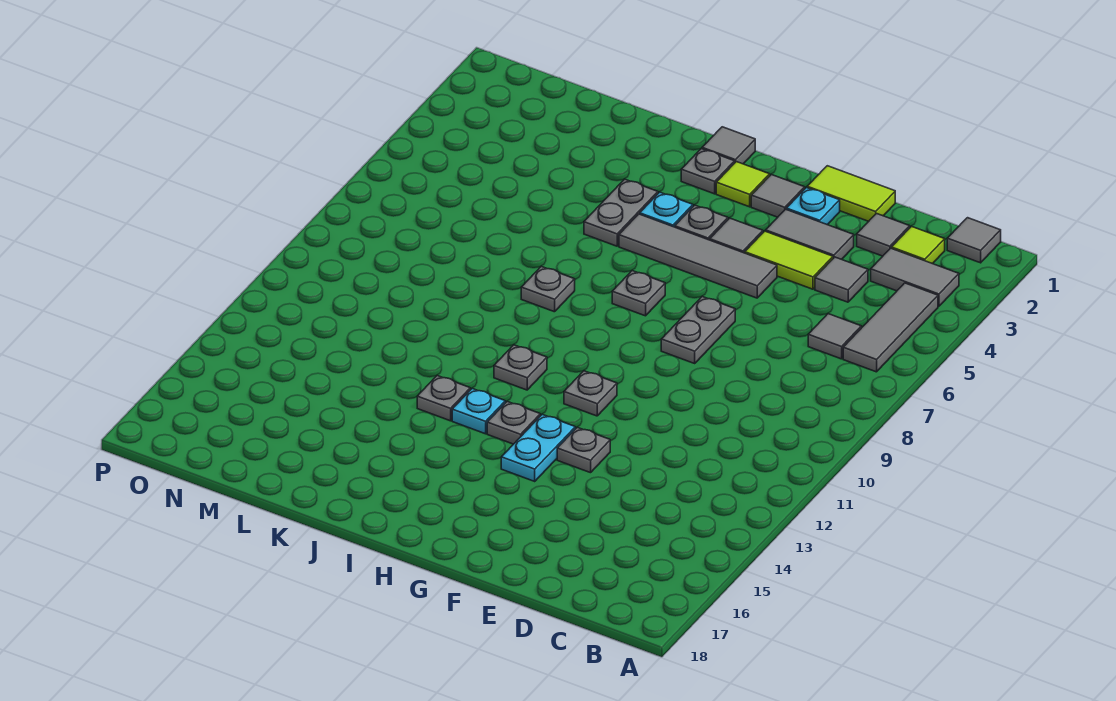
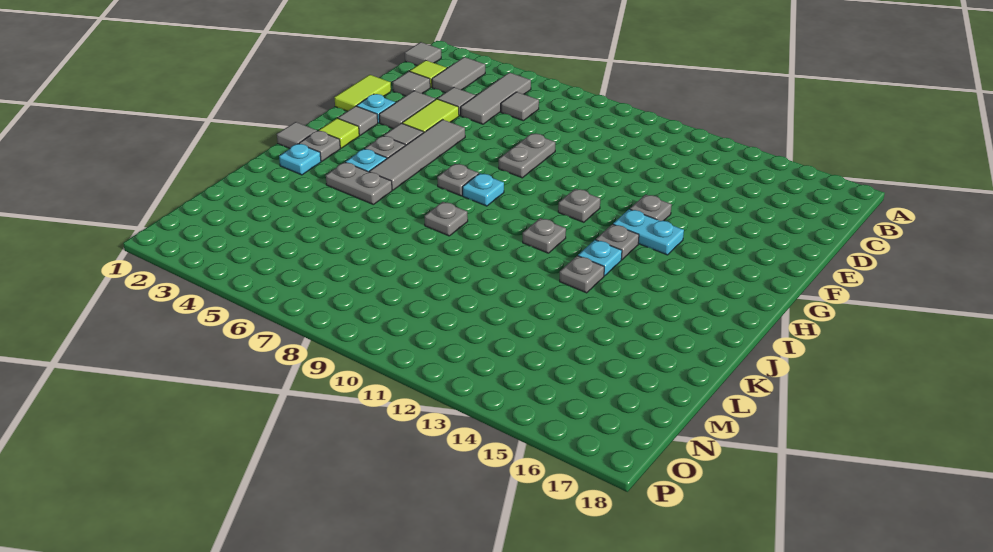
grey tile B4:B6 level 1 -> grey tile B5:D5 level 1
grey plate F7:F8 level 1 -> grey plate E8:F8 level 1
none -> cyan plate H8 level 1
none -> cyan plate J2 level 1

